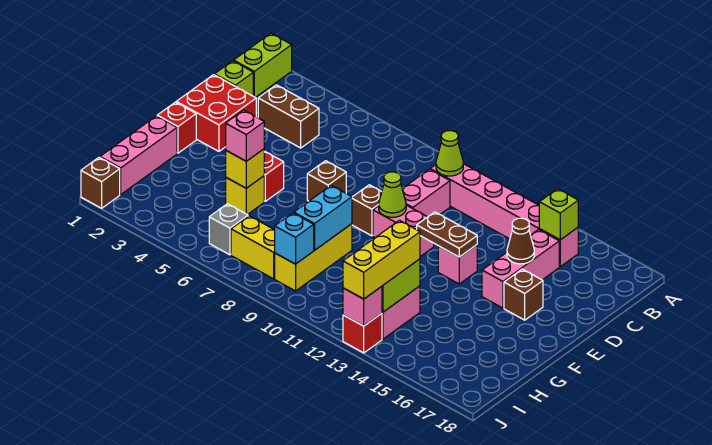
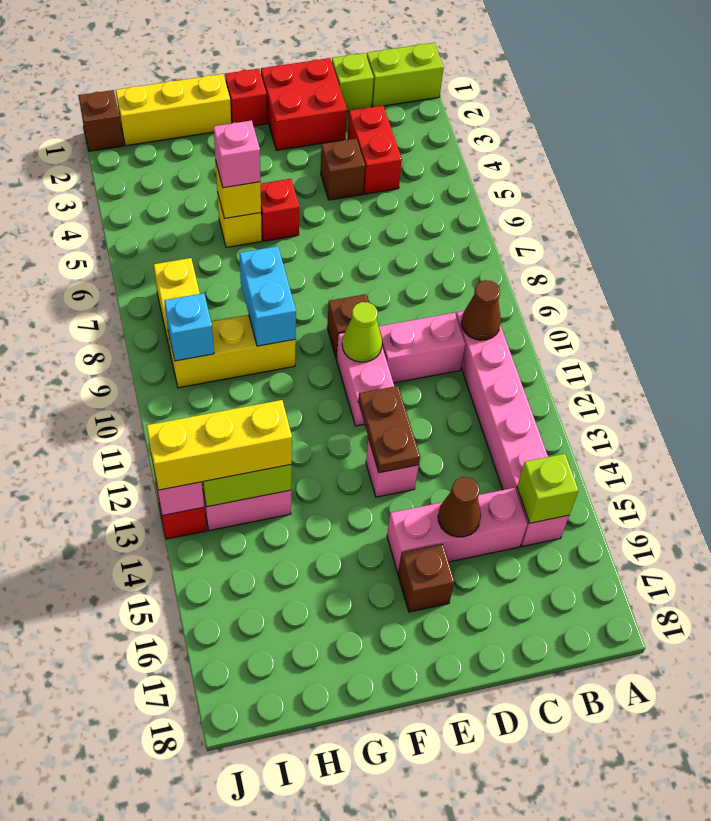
lime cone B10 level 2 -> brown cone B10 level 2
brown brick C3:C4 level 1 -> red brick C3:C4 level 1
brown brick E7 level 1 -> brown brick D4 level 1
pink brick G1:I1 level 1 -> yellow brick G1:I1 level 1
cyan brick G9:H9 level 2 -> cyan brick G8:G9 level 2
grey brick I6 level 1 -> none

